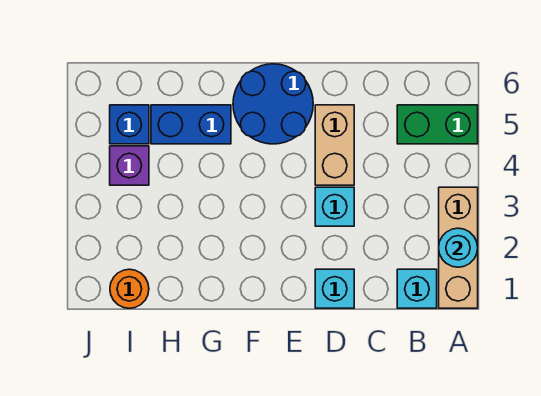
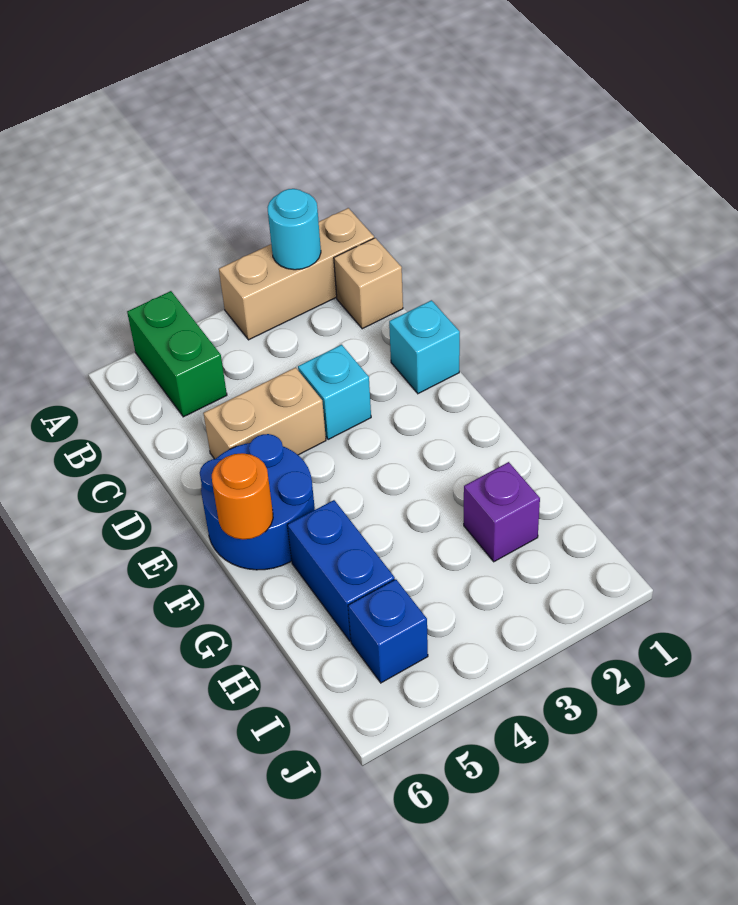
cyan brick B1 level 1 -> tan brick B1 level 1
orange round brick I1 level 1 -> orange round brick F6 level 2
purple brick I4 level 1 -> purple brick H2 level 1

